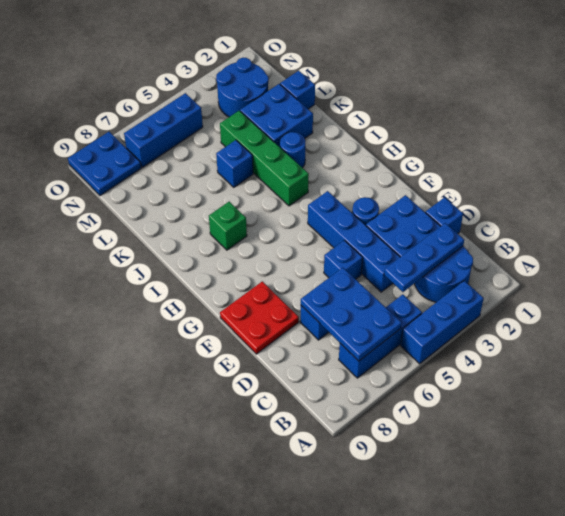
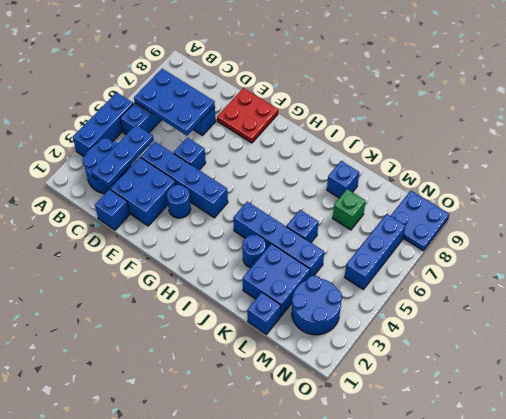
green brick I4:L4 level 1 -> blue brick I4:L4 level 1
green brick I7 level 1 -> green brick L7 level 1
none -> blue brick K8 level 1

